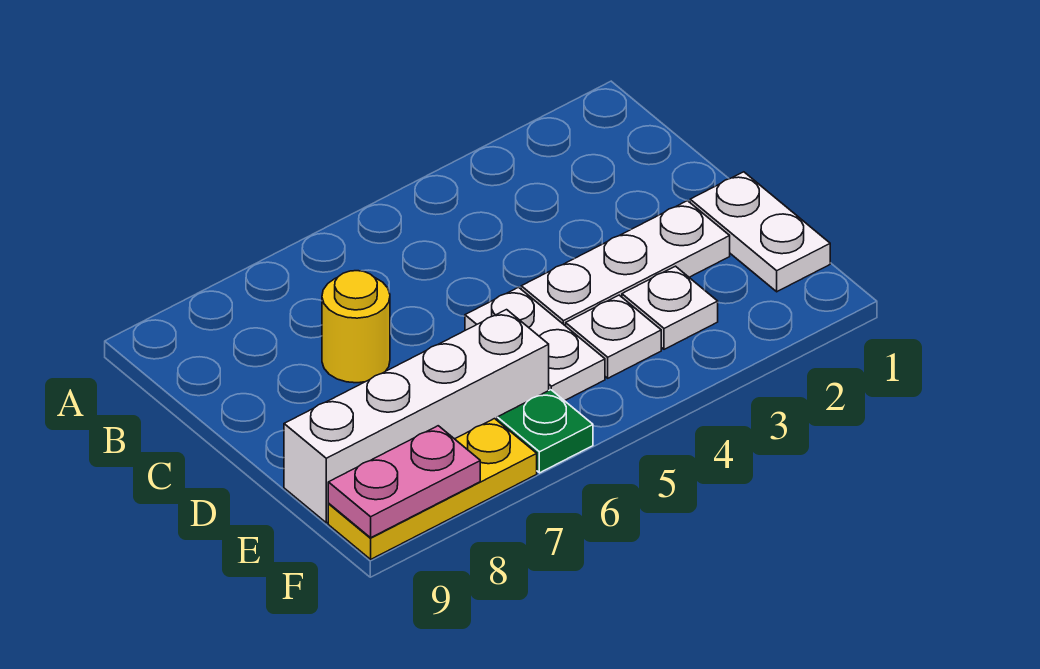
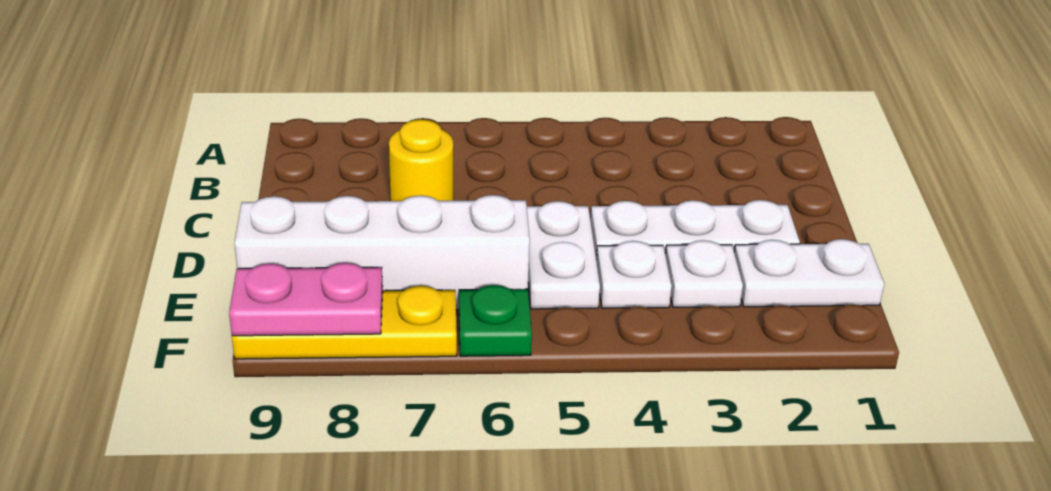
white plate D1:E1 level 1 -> white plate E1:E2 level 1

